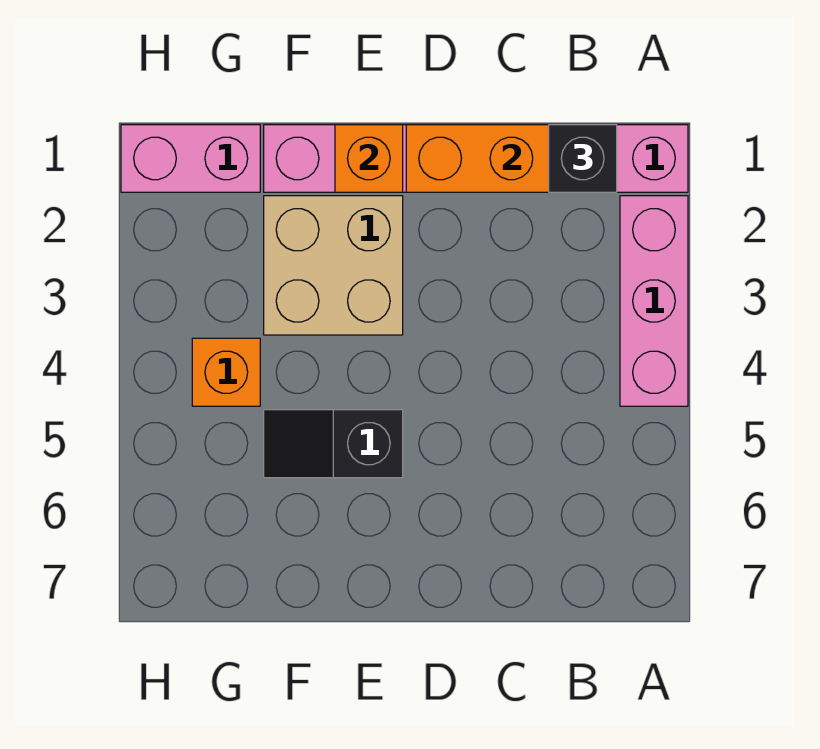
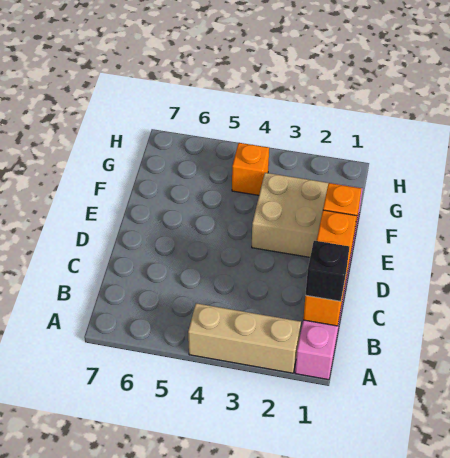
pink brick A2:A4 level 1 -> tan brick A2:A4 level 1
black slope E5:F5 level 1 top E -> none
pink brick G1:H1 level 1 -> none

